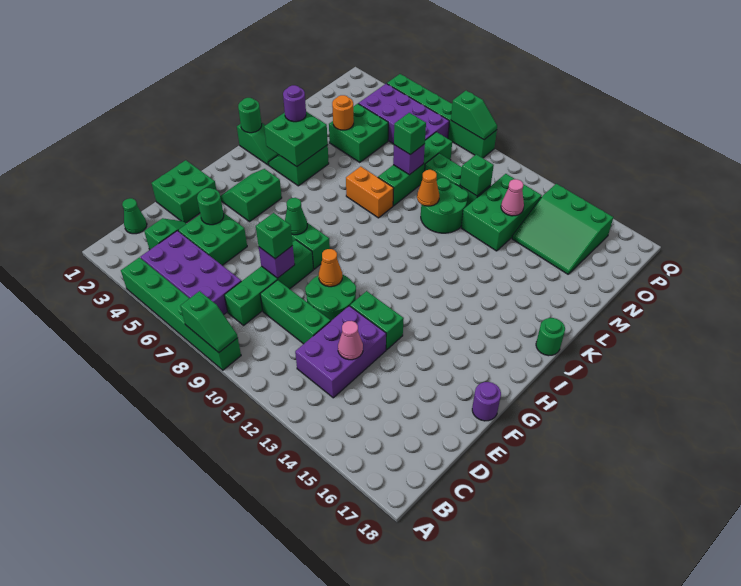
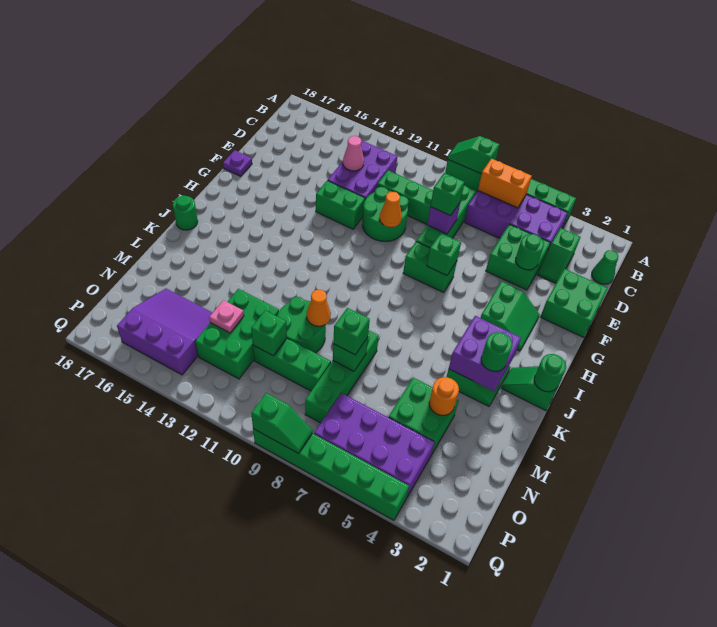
purple round brick F18 level 1 -> purple plate F18 level 1
green cone G7 level 2 -> green brick G7 level 2
green brick J3:K4 level 2 -> purple brick J3:K4 level 2
purple round brick K3 level 3 -> green round brick K3 level 3
orange brick K7:K8 level 1 -> orange brick B6:B7 level 2
purple brick M8 level 2 -> green brick M8 level 2
pink cone N13 level 2 -> pink plate N13 level 2
green slope N14:P16 level 1 top P -> purple slope N14:P16 level 1 top P
green slope Q8:Q9 level 2 top 8 -> green slope Q8:Q9 level 2 top 9

